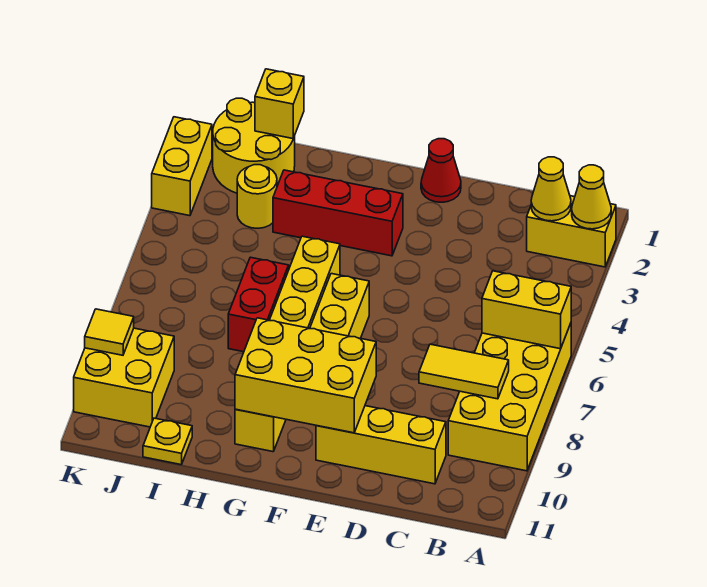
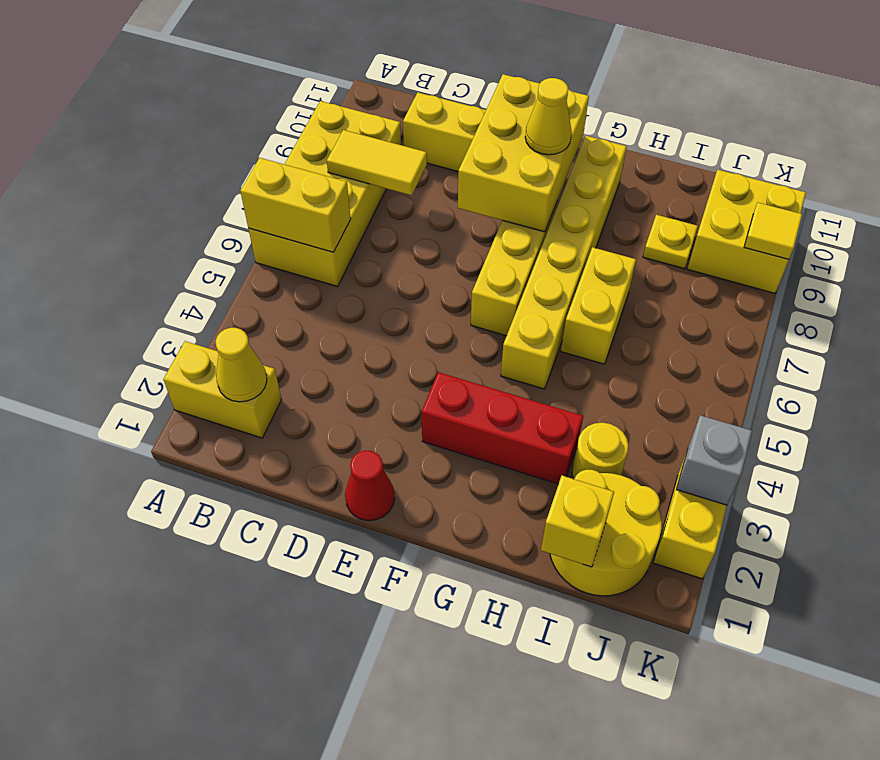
yellow cone A2 level 2 -> yellow cone F9 level 3
yellow brick E9:G10 level 2 -> yellow brick E8:F10 level 2
red brick H6:H7 level 1 -> yellow brick H6:H7 level 1
yellow plate I11 level 1 -> yellow plate I9 level 1
none -> grey brick K3 level 2

